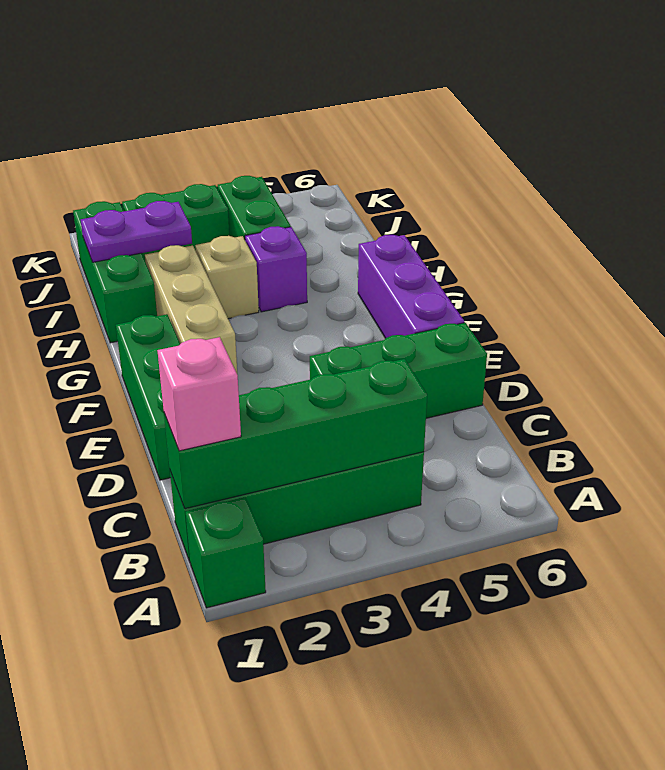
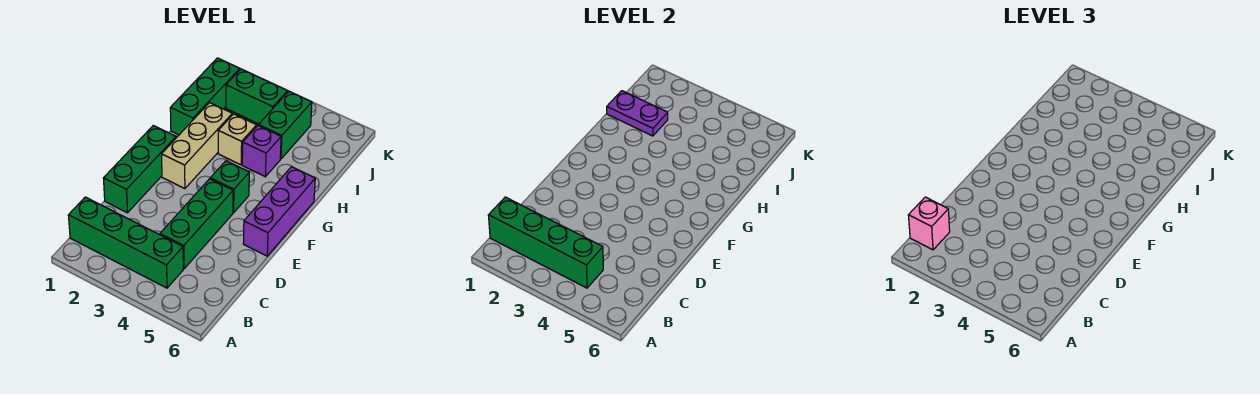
green brick A1 level 1 -> green brick F4 level 1
green brick D4:D6 level 1 -> green brick C4:E4 level 1

